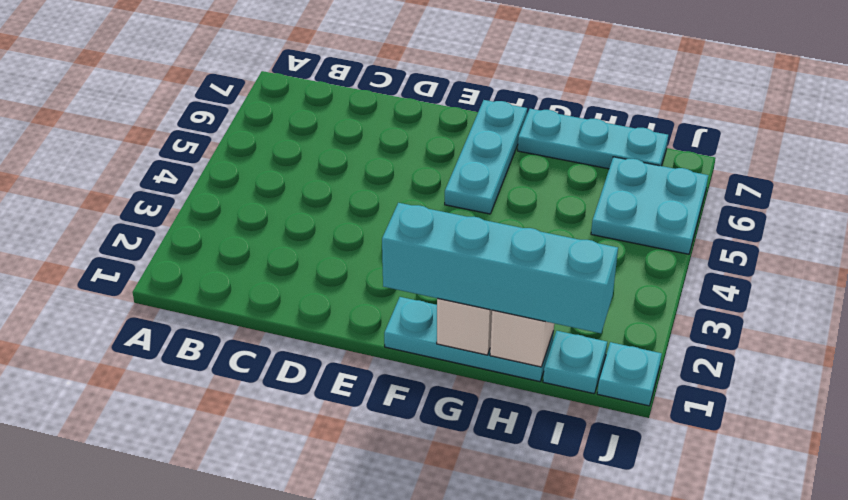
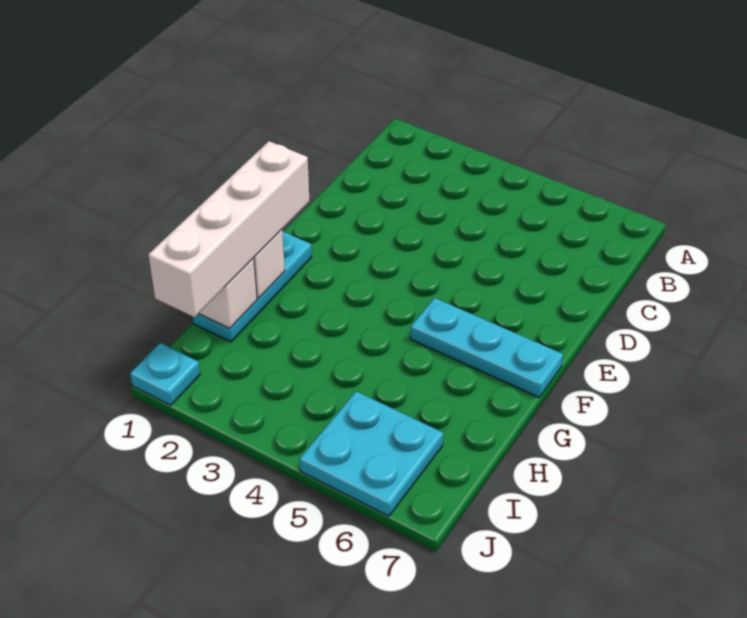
cyan brick F1:I1 level 3 -> white brick F1:I1 level 3
cyan plate G7:I7 level 1 -> none
cyan plate I1 level 1 -> none

